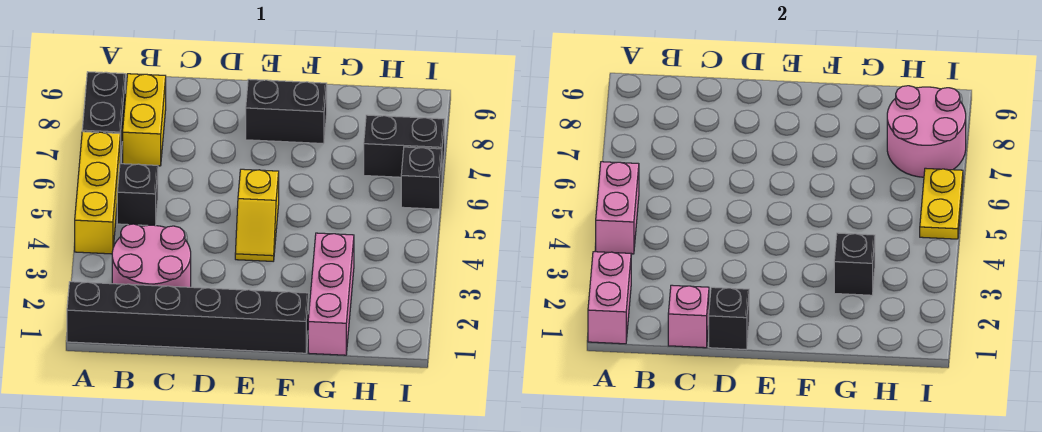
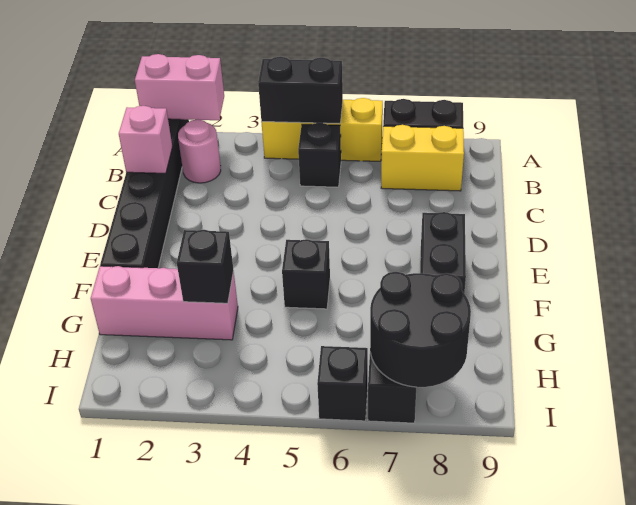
pink brick A4:A5 level 2 -> black brick A4:A5 level 2
pink round brick B2:C3 level 1 -> pink round brick B2 level 1
black brick D1 level 2 -> black brick F5 level 1
yellow slope E4:E5 level 1 top 5 -> none
pink round brick H7:I8 level 2 -> black round brick H7:I8 level 2
yellow plate I5:I6 level 2 -> none

